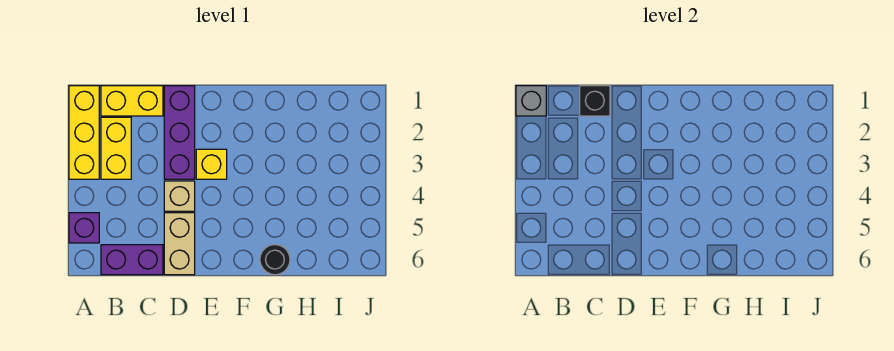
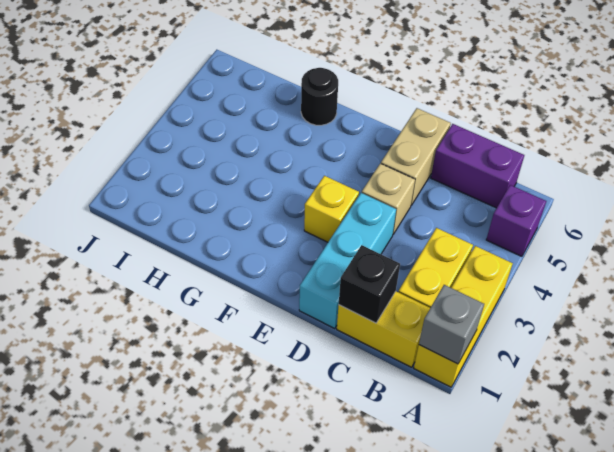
purple brick D1:D3 level 1 -> cyan brick D1:D3 level 1

